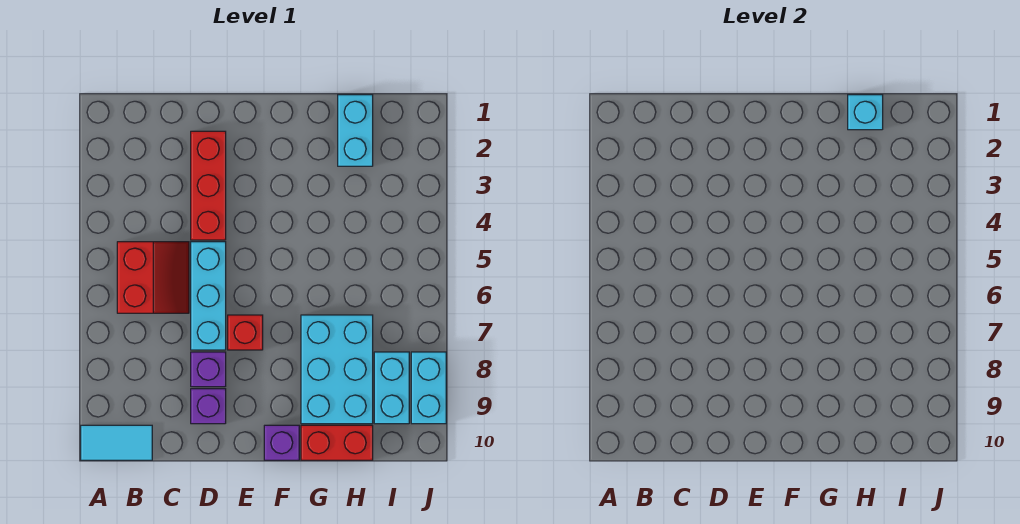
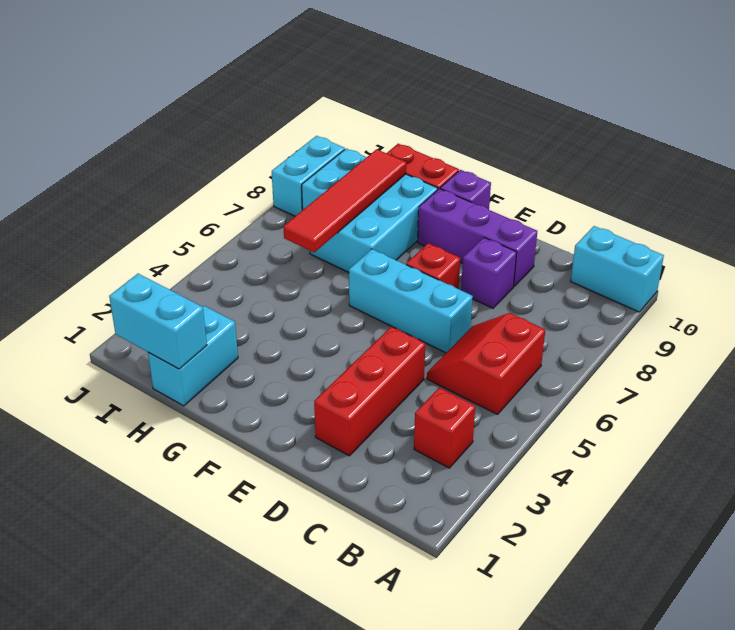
cyan tile A10:B10 level 1 -> cyan brick A10:B10 level 1
none -> red brick B3 level 1
cyan brick D5:D7 level 1 -> cyan brick D6:F6 level 1
purple brick D9 level 1 -> purple brick D9:F9 level 1
cyan brick H1 level 2 -> cyan brick H1:I1 level 2
none -> red tile H6:H9 level 2

